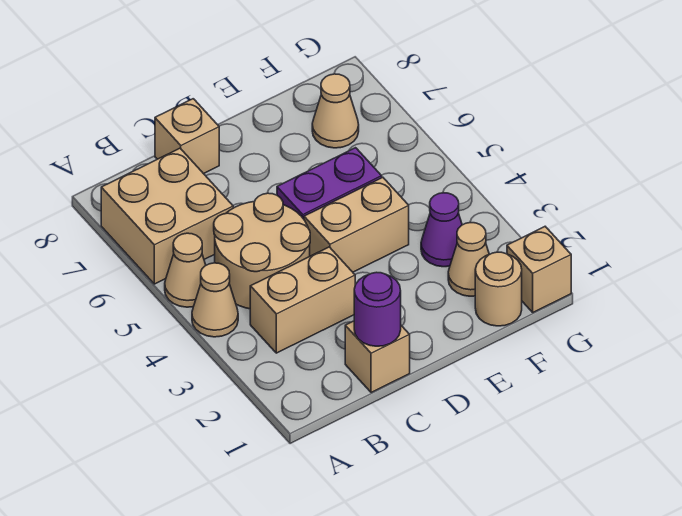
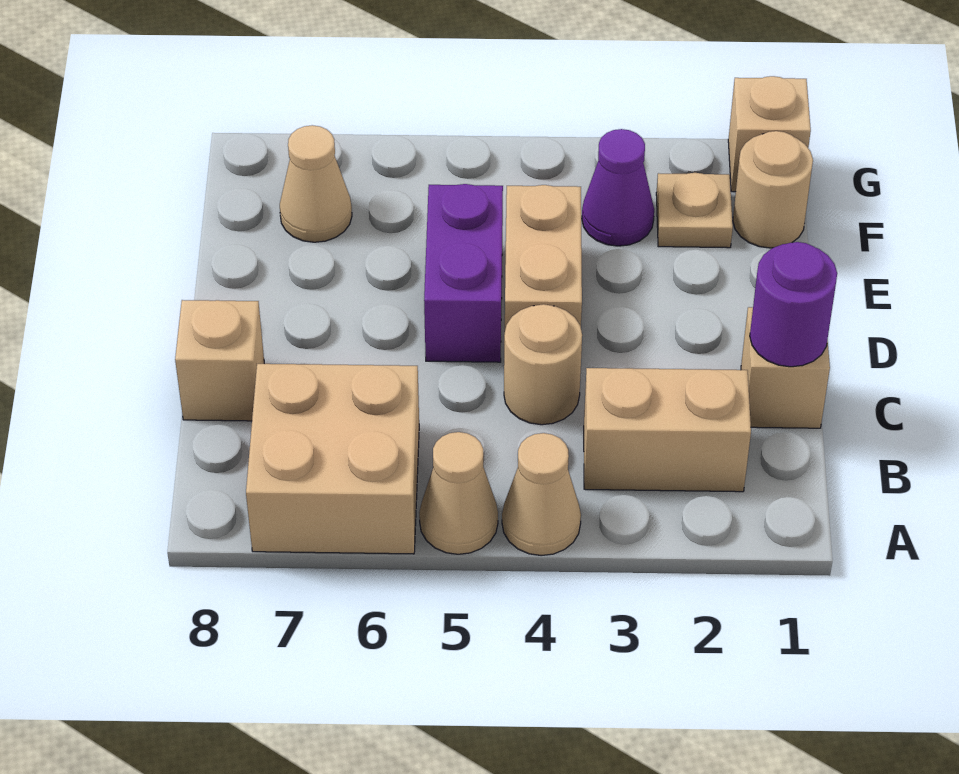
tan brick B3:C3 level 1 -> tan brick B2:B3 level 1
tan round brick B4:C5 level 1 -> tan round brick C4 level 1
tan cone F2 level 1 -> tan plate F2 level 1

